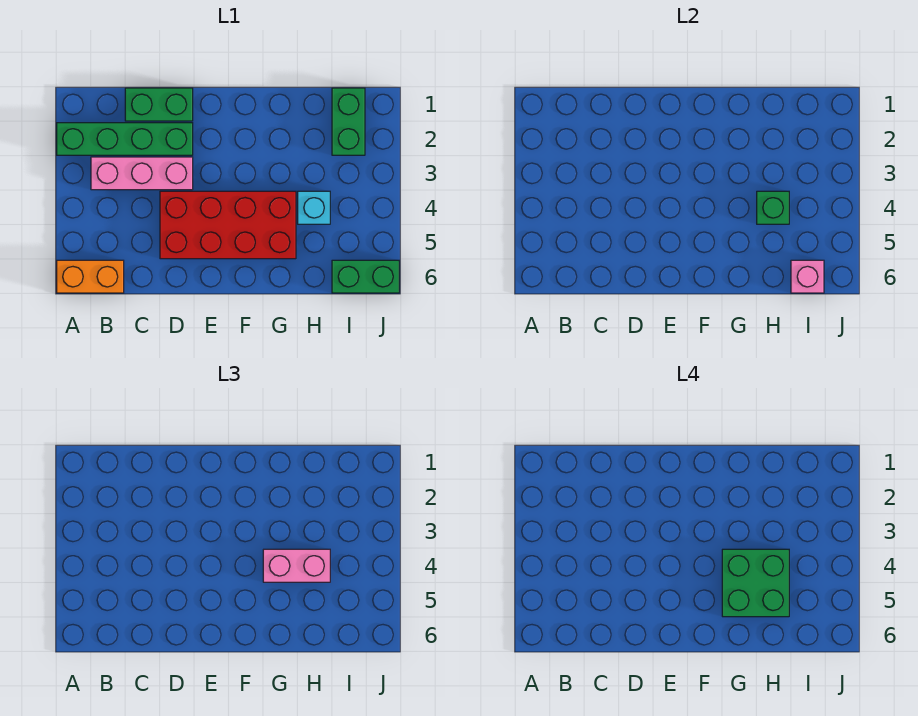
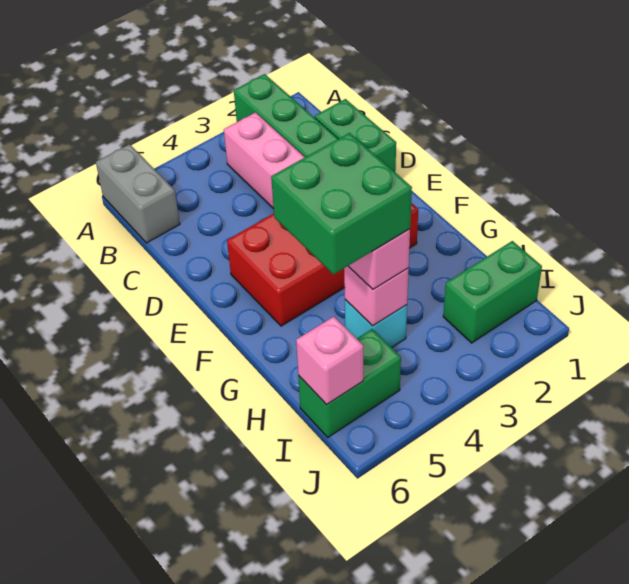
orange brick A6:B6 level 1 -> grey brick A6:B6 level 1
red brick D4:G5 level 1 -> red brick E2:F5 level 1
green brick H4 level 2 -> pink brick H4 level 2
green brick I6:J6 level 1 -> green brick I5:I6 level 1

